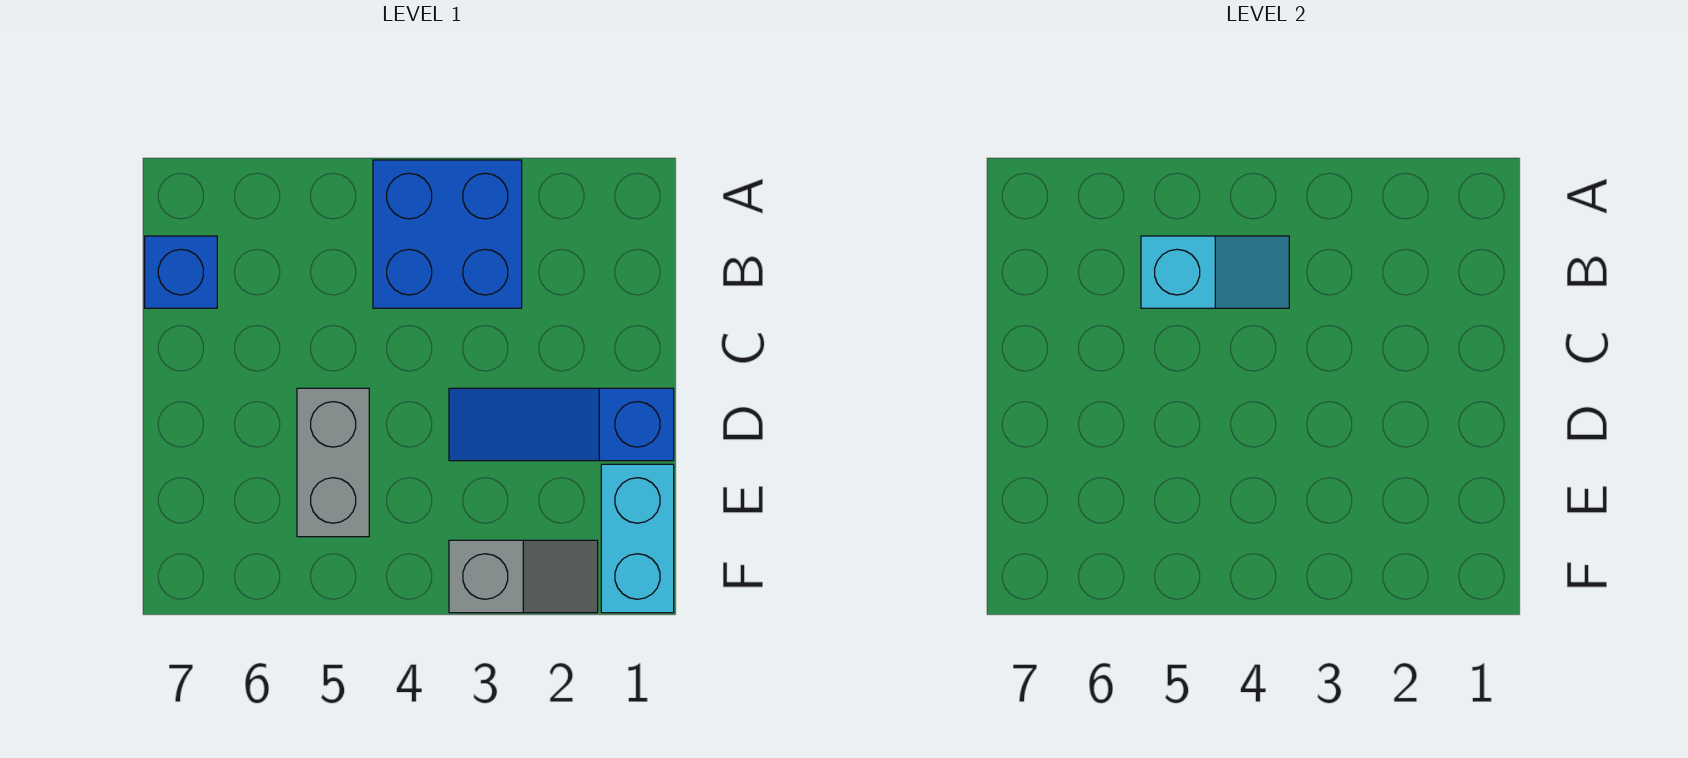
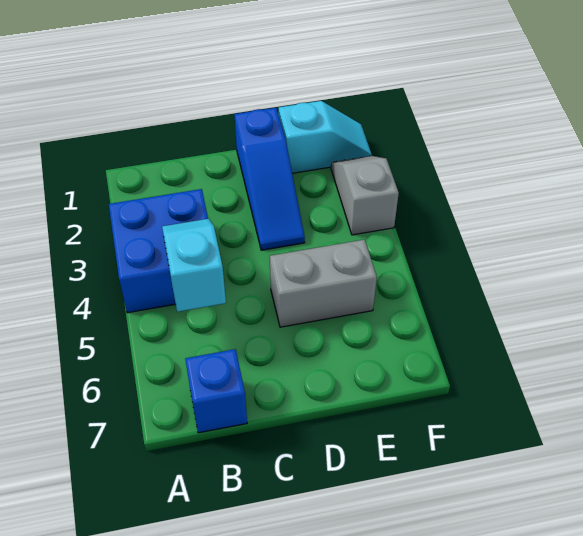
cyan brick E1:F1 level 1 -> cyan slope E1:F1 level 1 top E

